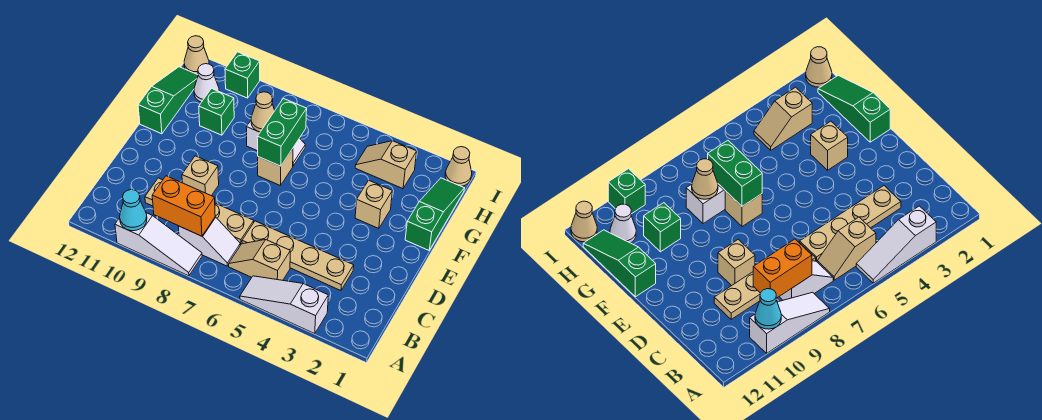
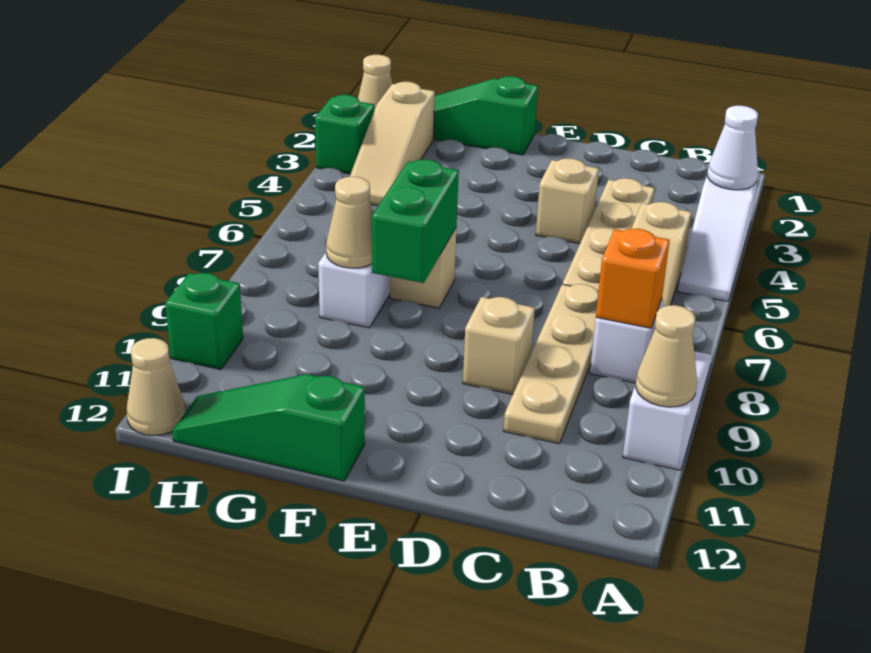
cyan cone A10 level 2 -> tan cone A10 level 2
orange brick B8:B9 level 2 -> orange brick B8 level 2
tan brick F3 level 1 -> tan brick D4 level 1
green brick F7:G7 level 2 -> green brick F7:F8 level 2
green brick G10 level 1 -> green brick I3 level 1
tan slope H3:H4 level 1 top 3 -> tan slope H2:H4 level 1 top 2
white cone H11 level 1 -> white cone A3 level 2

